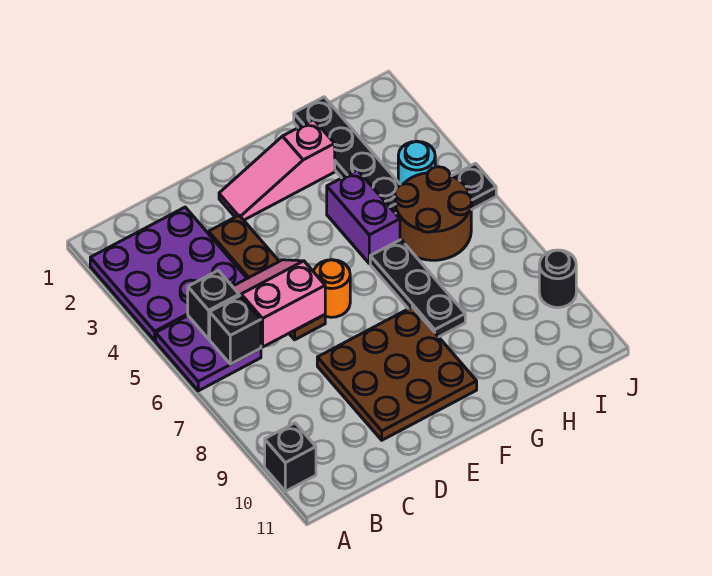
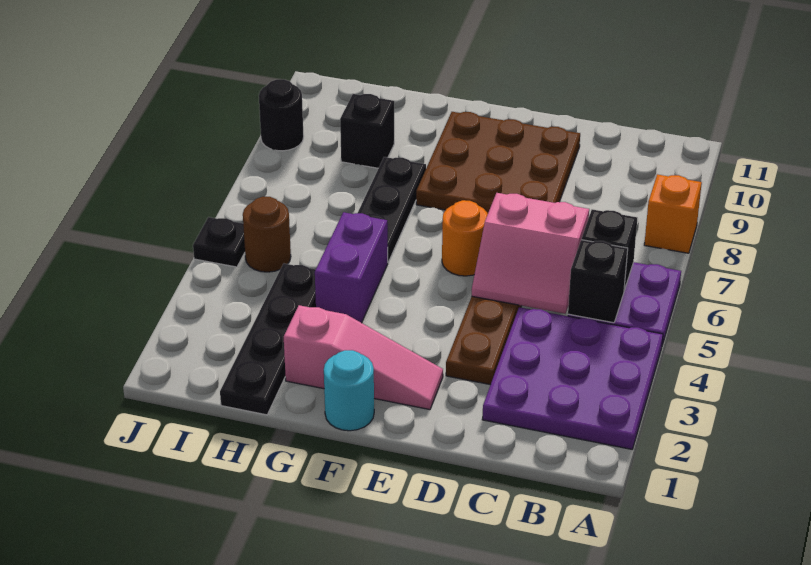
none -> orange brick A8 level 1
black brick A10 level 1 -> black brick H9 level 1
brown round brick H5:I6 level 1 -> brown round brick I5 level 1
cyan round brick I4 level 1 -> cyan round brick F1 level 1

